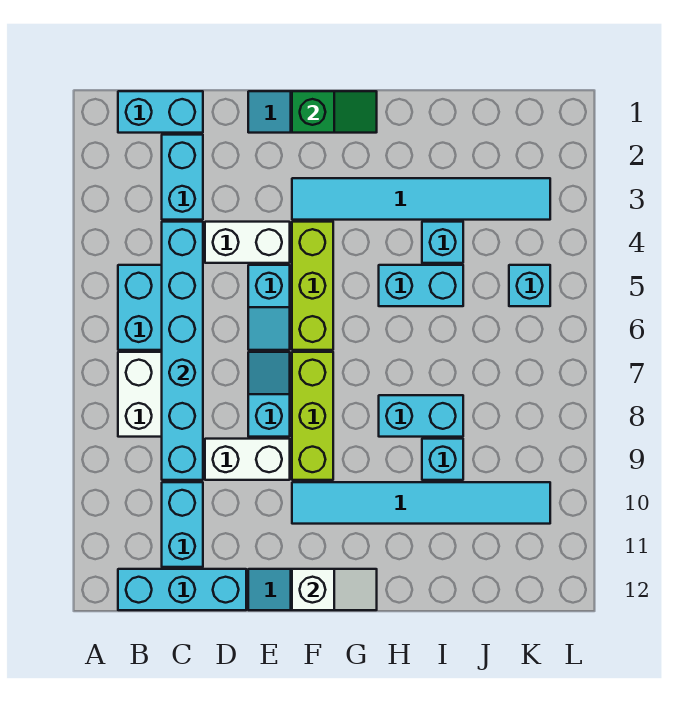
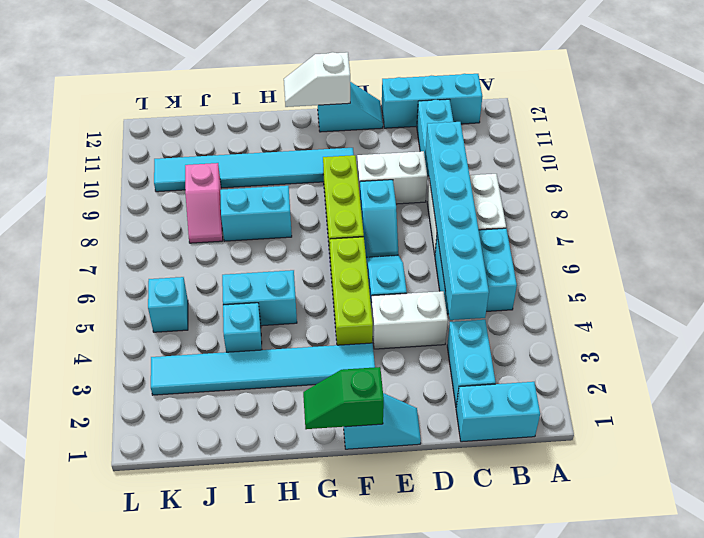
cyan brick I9 level 1 -> none
none -> pink slope J8:J9 level 1 top 9

